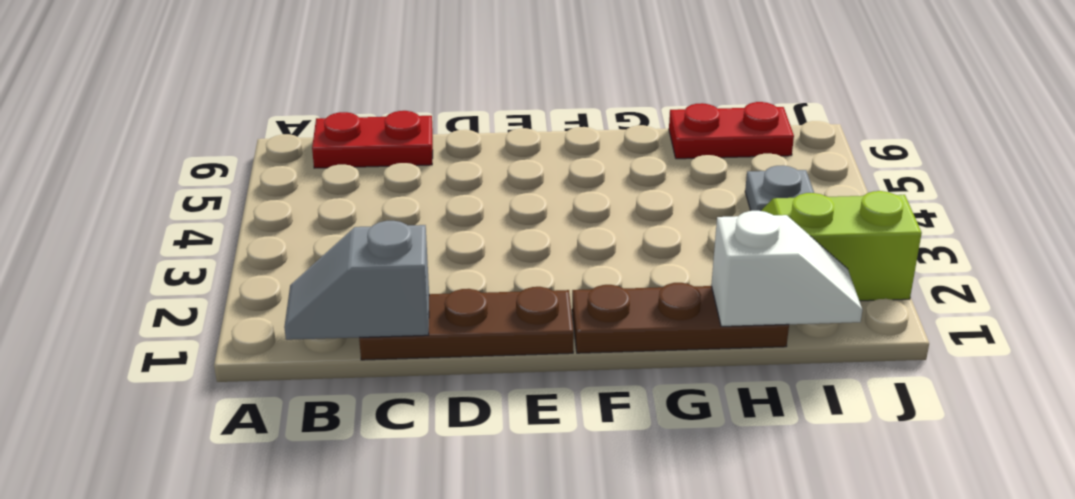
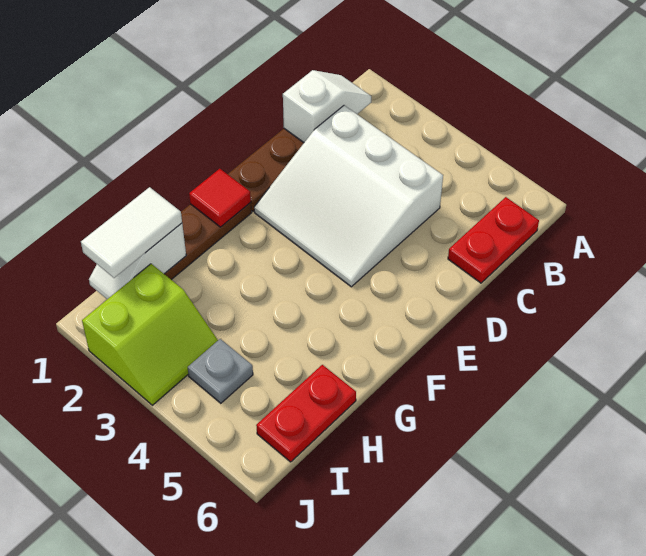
grey slope B1:C1 level 2 top C -> white slope B1:C1 level 2 top C
none -> white slope C2:E4 level 1 top C
none -> red tile F1 level 2
none -> white tile H1:I1 level 3

